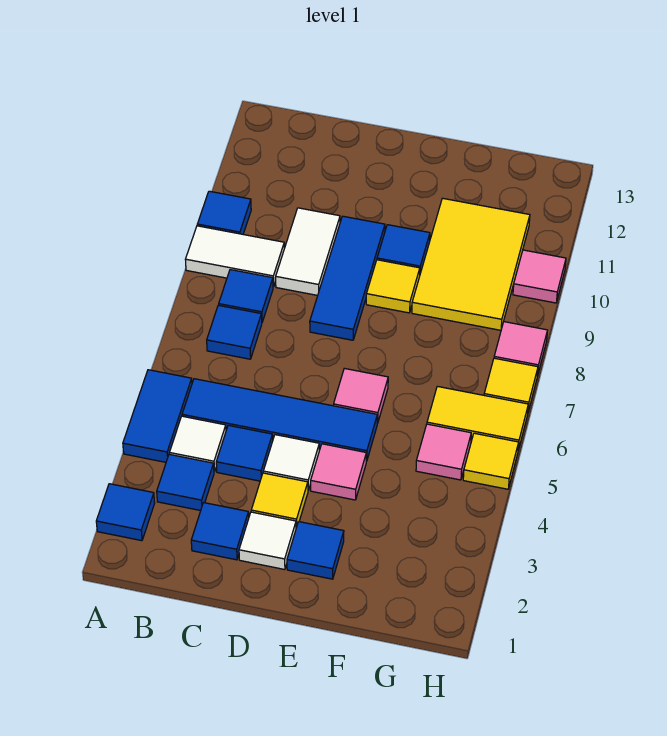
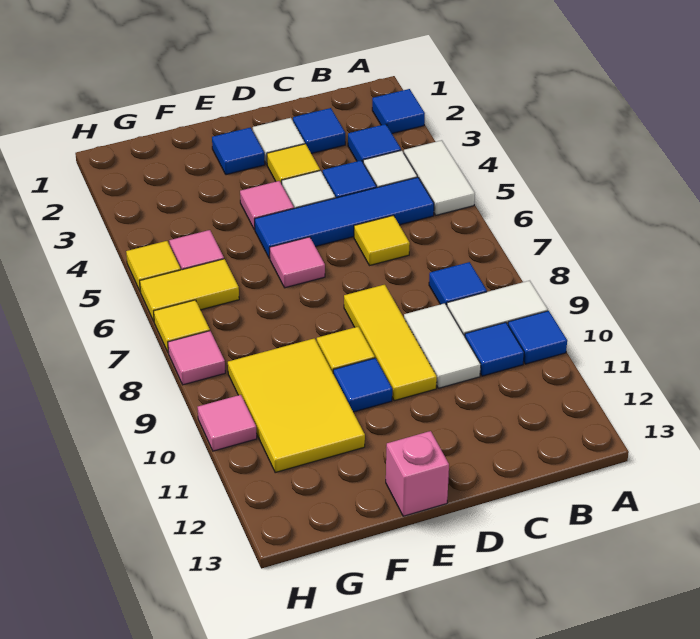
blue tile A4:A5 level 1 -> white tile A4:A5 level 1
blue tile B7 level 1 -> blue tile B10 level 1
none -> yellow tile C6 level 1
blue tile D8:D10 level 1 -> yellow tile D8:D10 level 1
none -> pink brick E13 level 1

